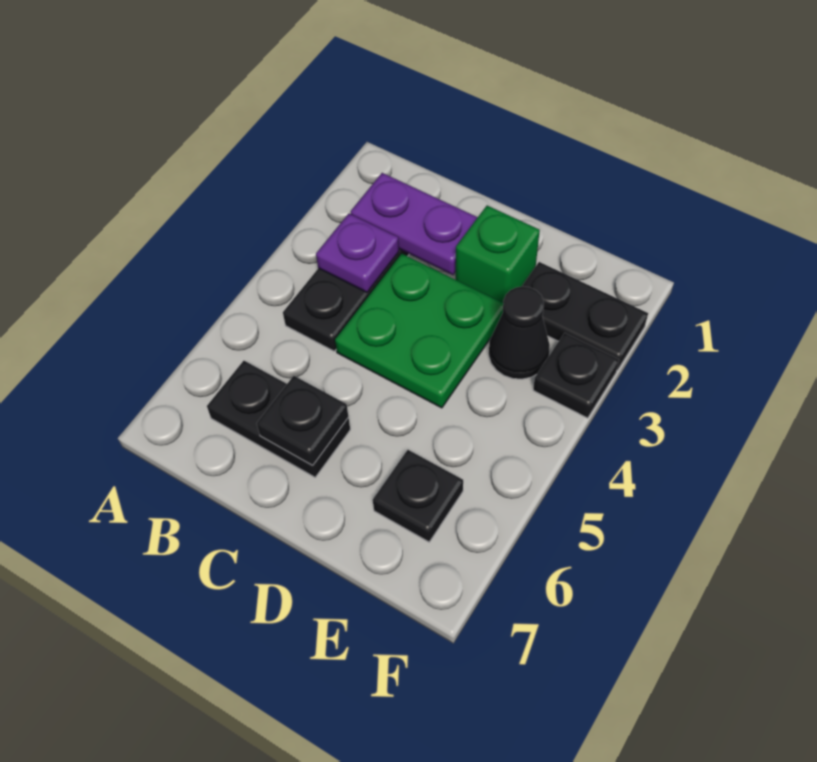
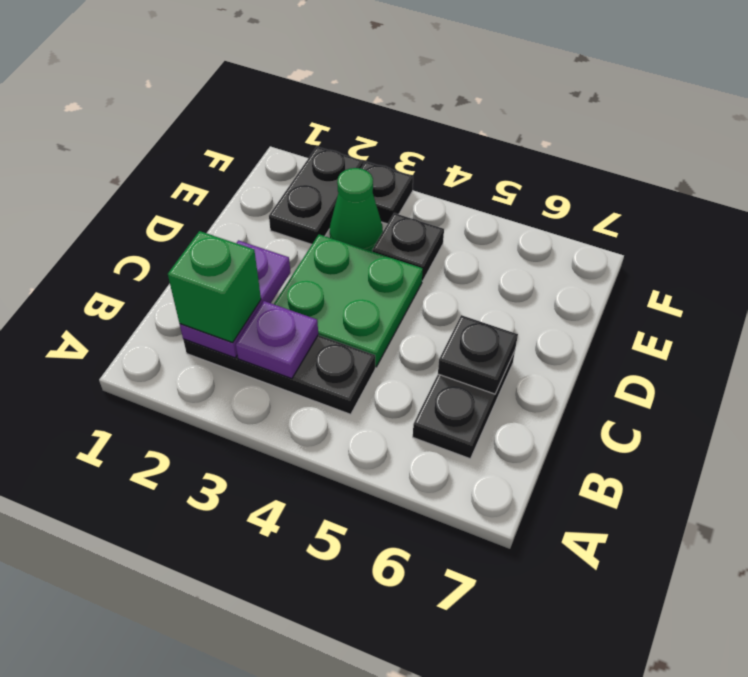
green brick D2 level 1 -> green brick B2 level 3
black cone E3 level 1 -> green cone E3 level 1
black plate E6 level 1 -> black plate E4 level 1

